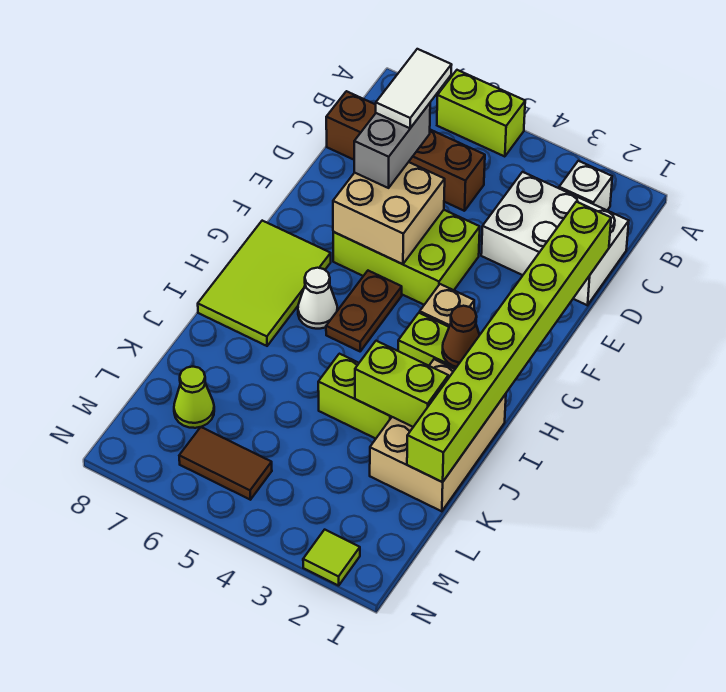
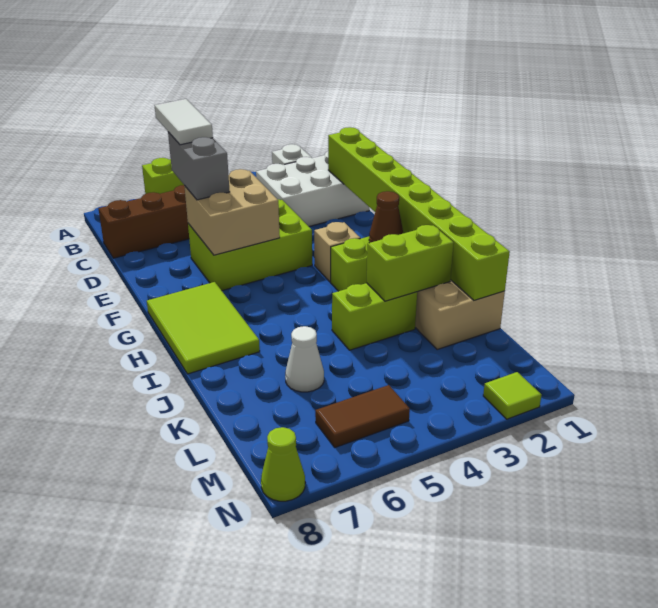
brown plate G5:H5 level 1 -> none
white cone H6 level 1 -> white cone K6 level 1
lime cone L7 level 1 -> lime cone N8 level 1

